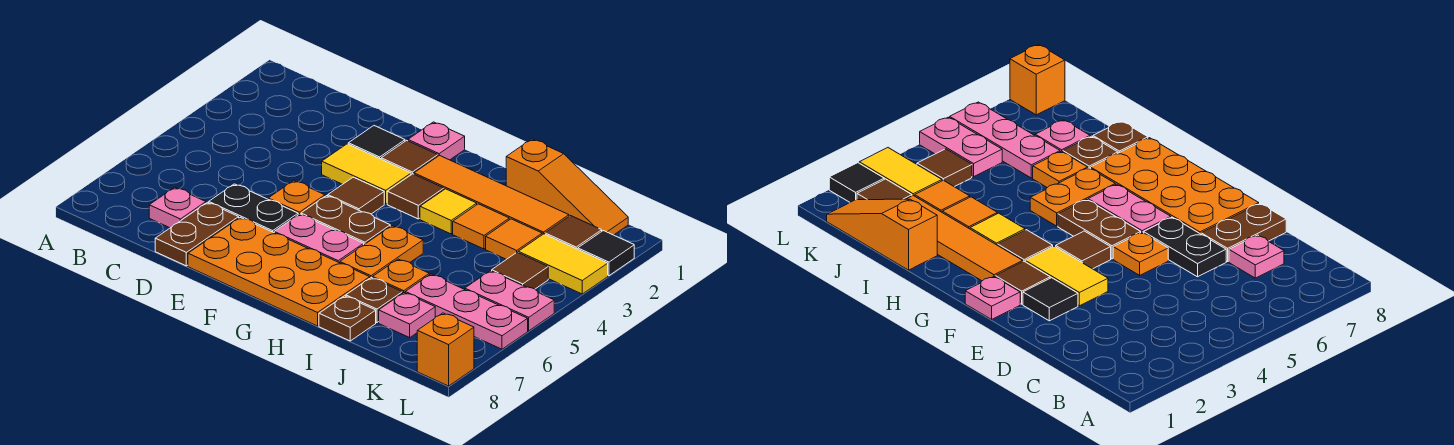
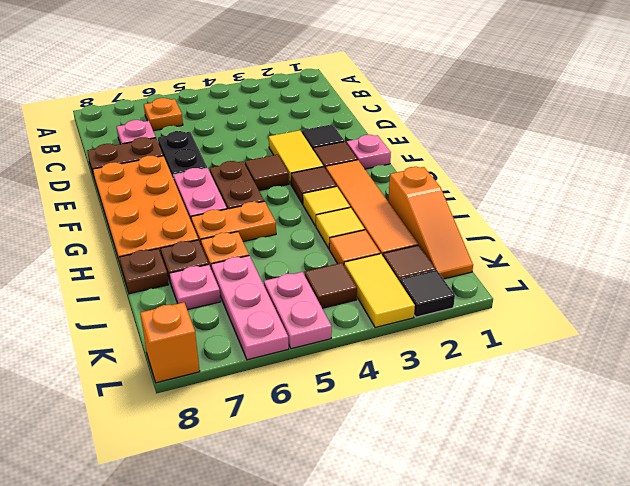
orange plate E5 level 1 -> orange plate B6 level 1
orange tile I3 level 1 -> yellow tile I3 level 1

